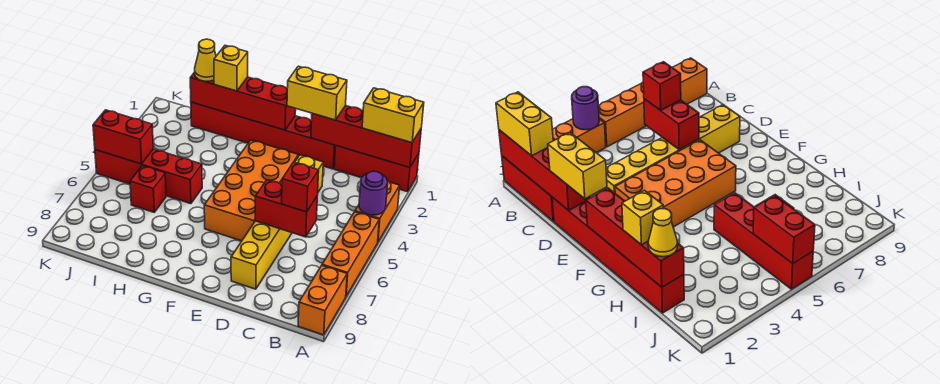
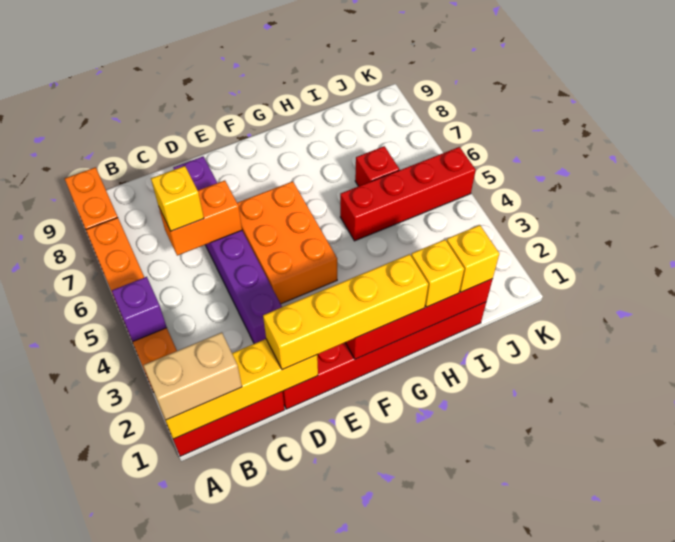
red brick A1:D1 level 2 -> yellow brick A1:D1 level 2
yellow brick A1:B1 level 3 -> tan brick A1:B1 level 3
purple round brick A4 level 2 -> purple brick A4 level 2
red brick C6:D6 level 2 -> orange brick C6:D6 level 2
red brick C6 level 3 -> yellow brick C6 level 3
yellow brick D1:E1 level 3 -> yellow brick D1:G1 level 3
yellow brick D3:D8 level 1 -> purple brick D3:D8 level 1
orange brick E3:F6 level 1 -> orange brick E4:F6 level 1
yellow cone I1 level 3 -> yellow brick I1 level 3
red brick J5:K5 level 2 -> none

